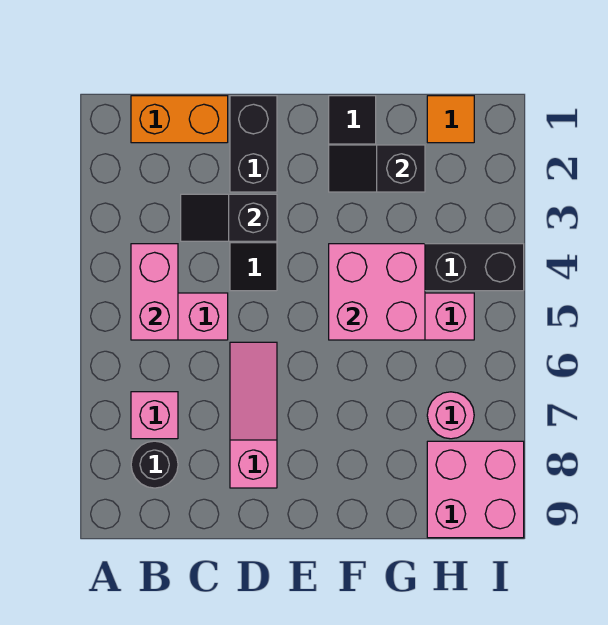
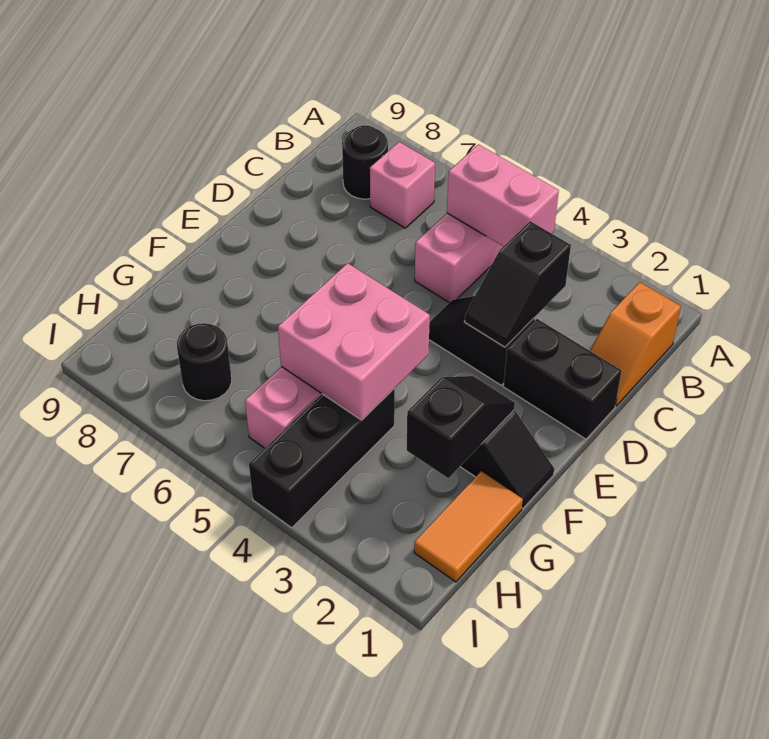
orange brick B1:C1 level 1 -> orange slope B1:C1 level 1 top B
black slope C3:D3 level 2 top D -> black slope C3:D3 level 2 top C
pink slope D6:D8 level 1 top 8 -> none
orange tile H1 level 1 -> orange tile G1:H1 level 1
pink round brick H7 level 1 -> black round brick H7 level 1
pink brick H8:I9 level 1 -> none

